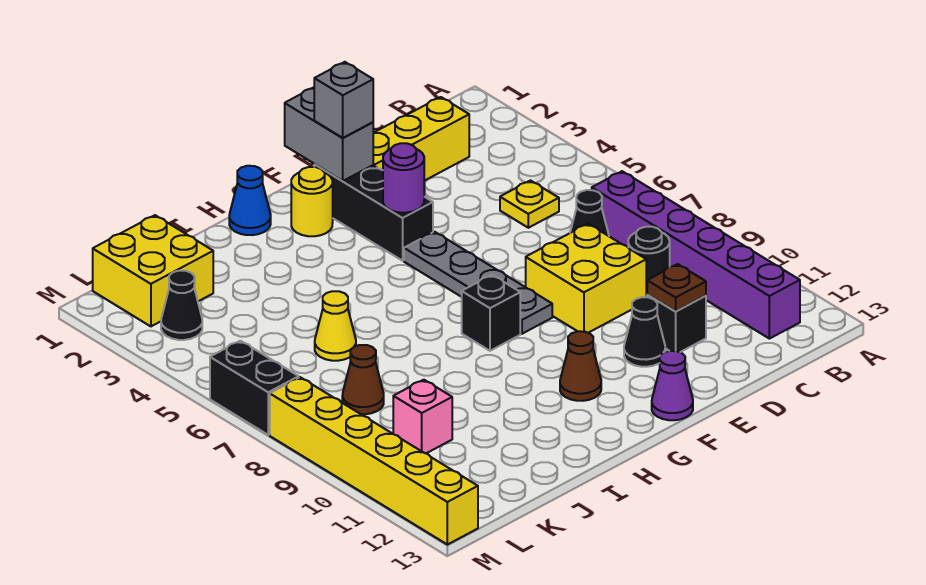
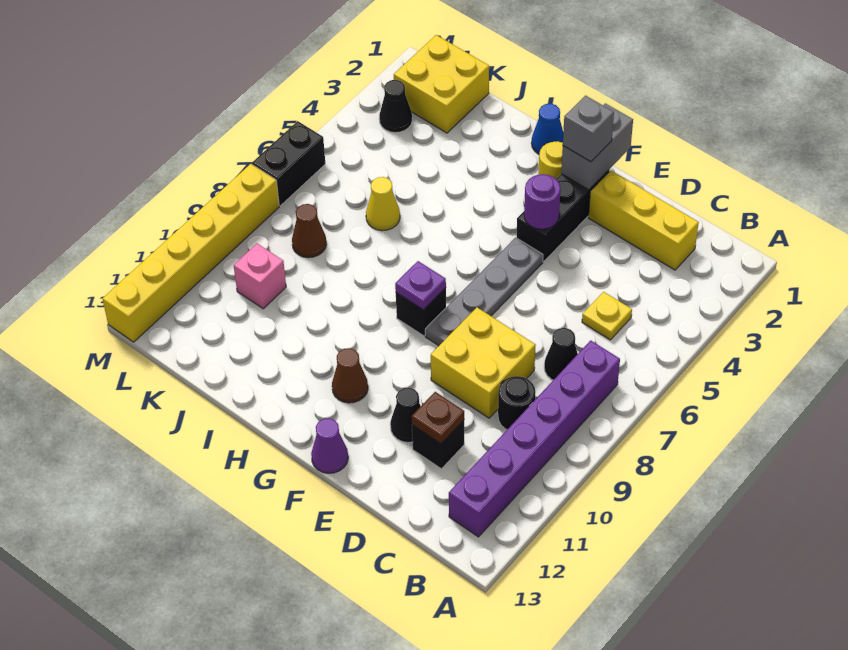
none -> purple plate G8 level 2

